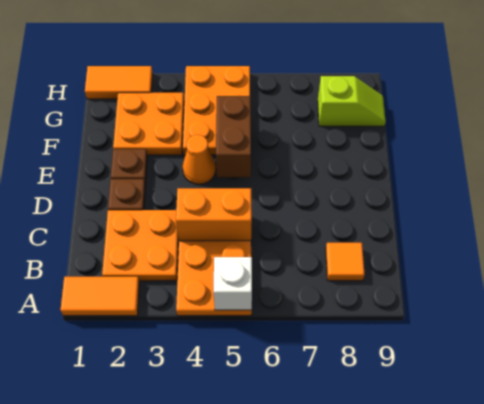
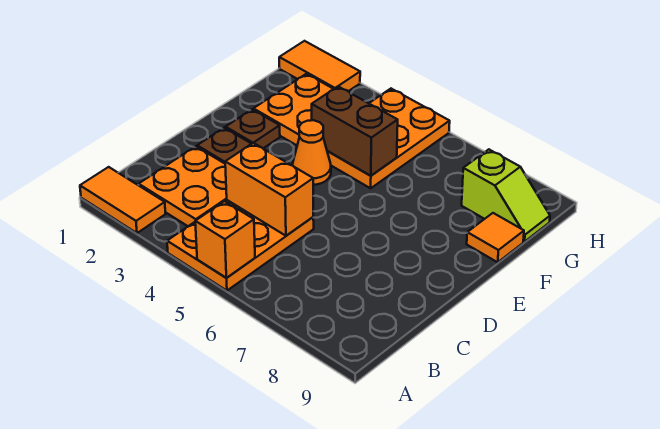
white brick A5 level 2 -> orange brick A5 level 2
orange tile B8 level 1 -> orange tile F9 level 1
brown brick E5:F5 level 2 -> brown brick F4:F5 level 2

